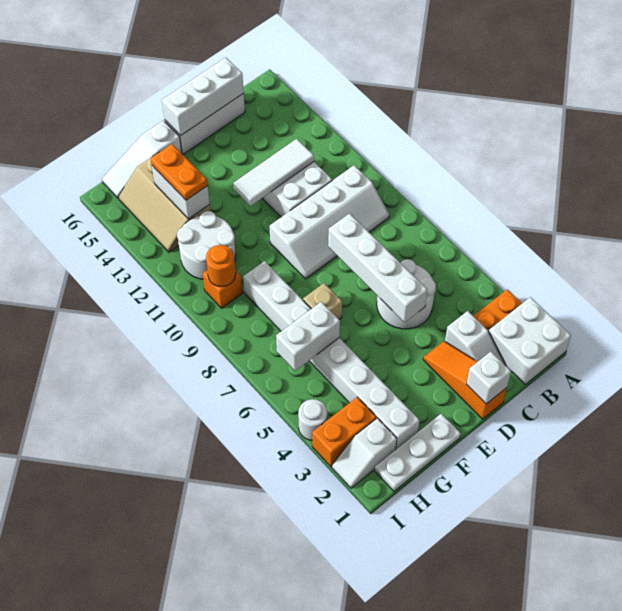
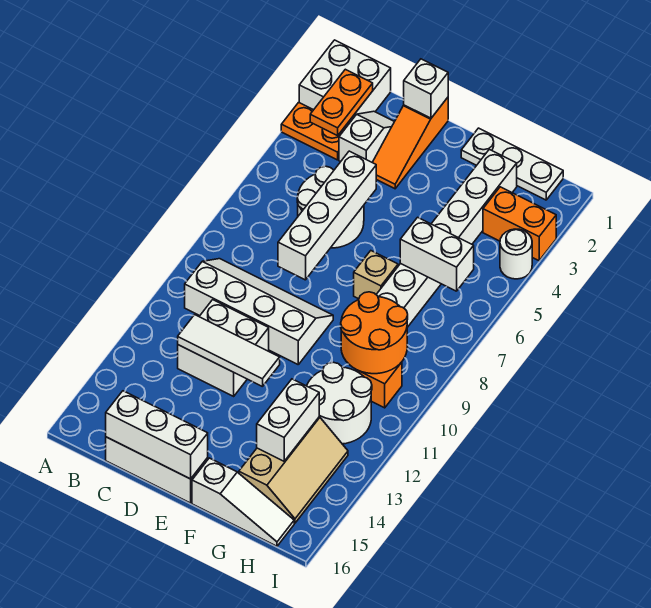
orange plate G13:G14 level 3 -> orange plate B2:B3 level 2
white slope H2:I2 level 1 top H -> none
orange round brick H10 level 2 -> orange round brick G9:H10 level 2

